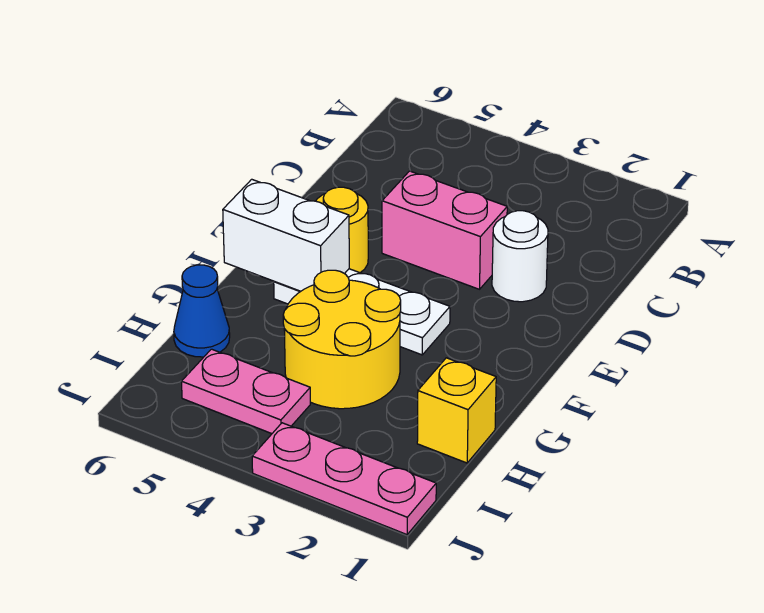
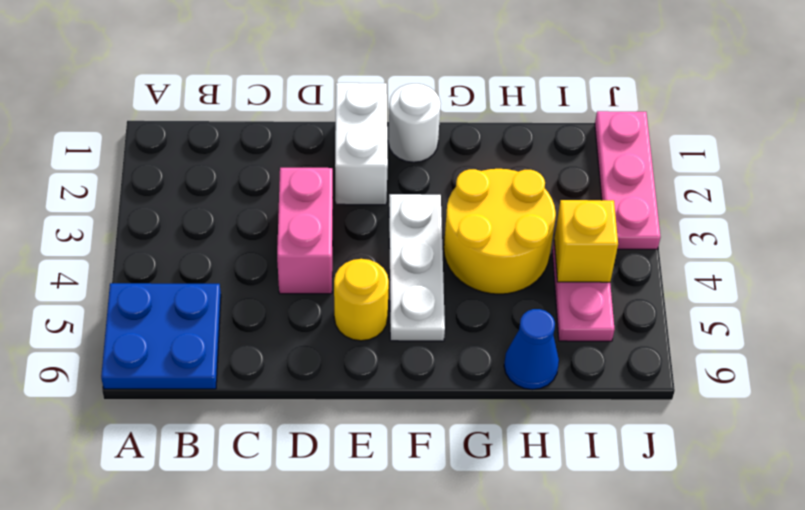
none -> blue plate A5:B6 level 1
white round brick D2 level 1 -> white round brick F1 level 1
white brick F5:F6 level 2 -> white brick E1:E2 level 1
yellow brick H1 level 1 -> yellow brick I4 level 2

